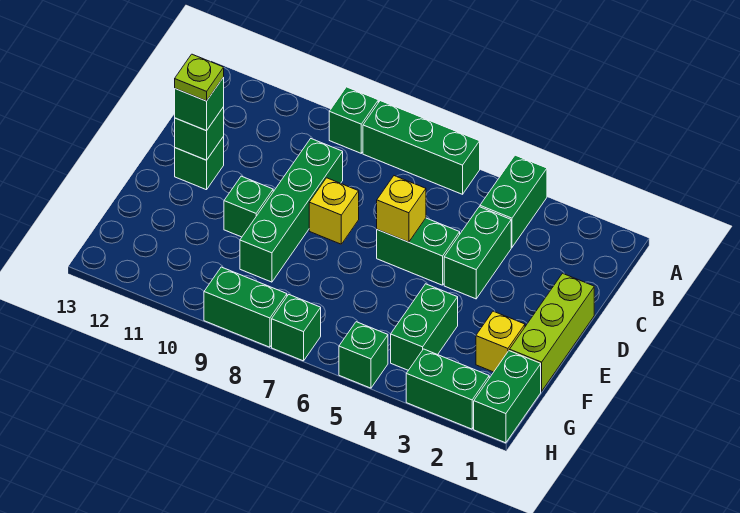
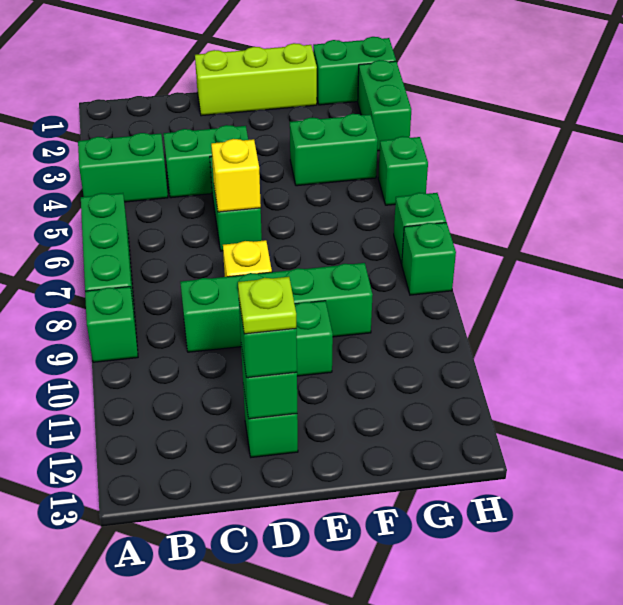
yellow brick F2 level 1 -> none
green brick H8:H9 level 1 -> green brick H8 level 1

